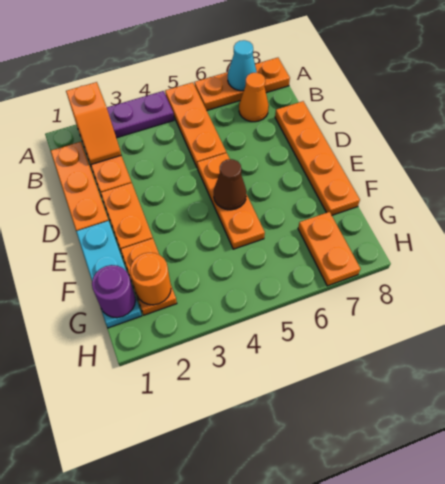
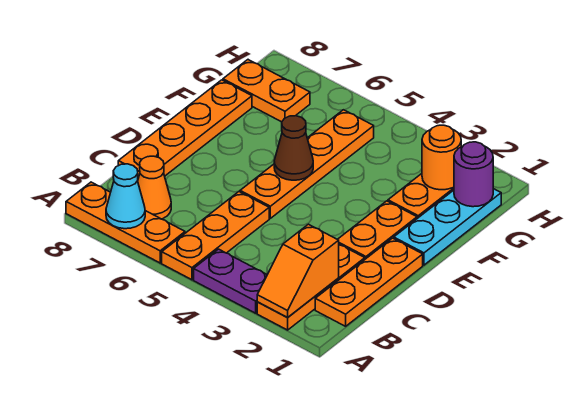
orange slope A2:B2 level 2 top A -> orange slope A2:B2 level 2 top B
orange plate D5:F5 level 1 -> orange plate D5:G5 level 1
orange plate G7:H7 level 1 -> orange plate G7:G8 level 1

